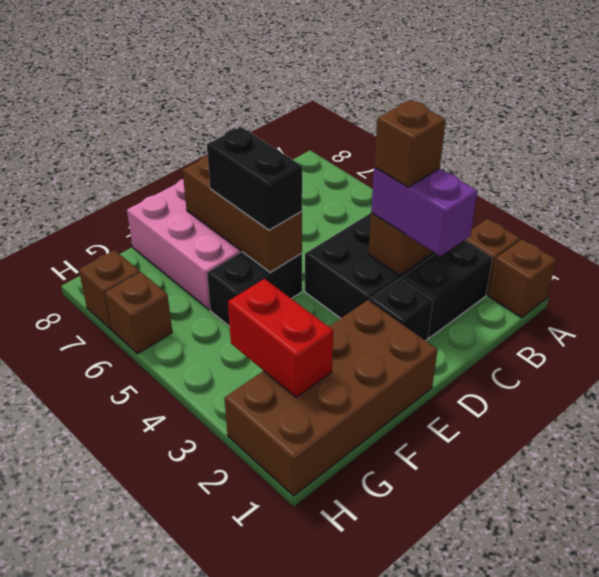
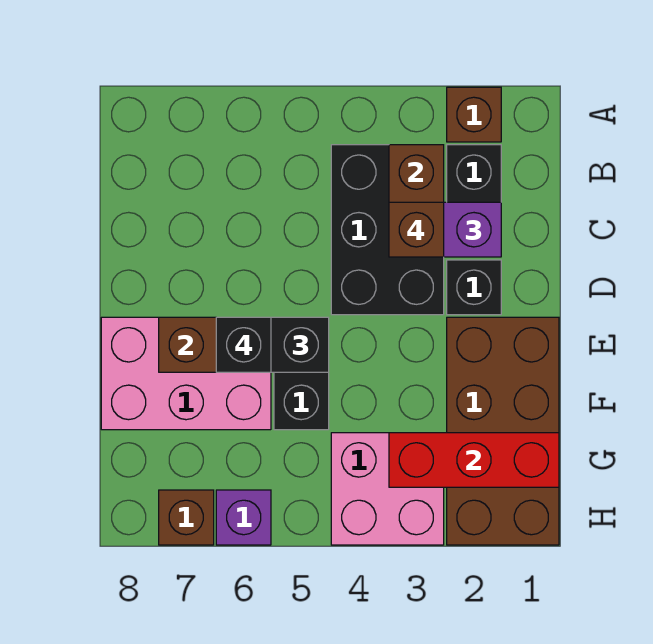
brown brick A1 level 1 -> none
none -> black brick E6 level 4
red brick G2:G3 level 2 -> red brick G1:G3 level 2
none -> pink brick G3:H4 level 1
brown brick H6 level 1 -> purple brick H6 level 1

